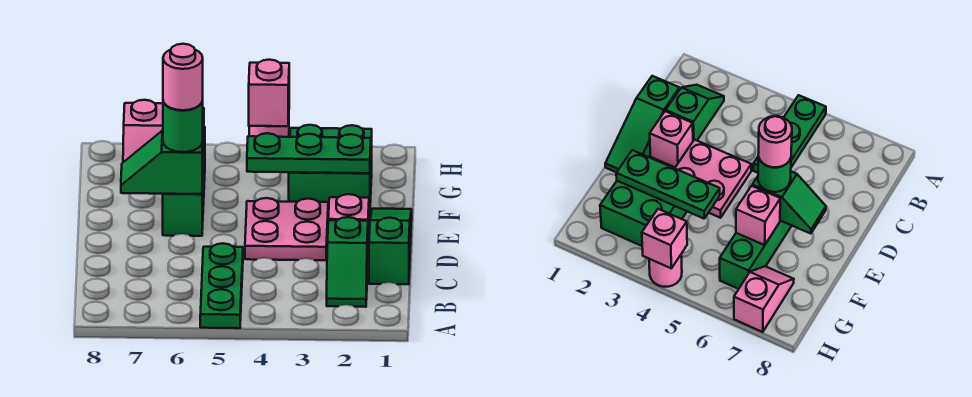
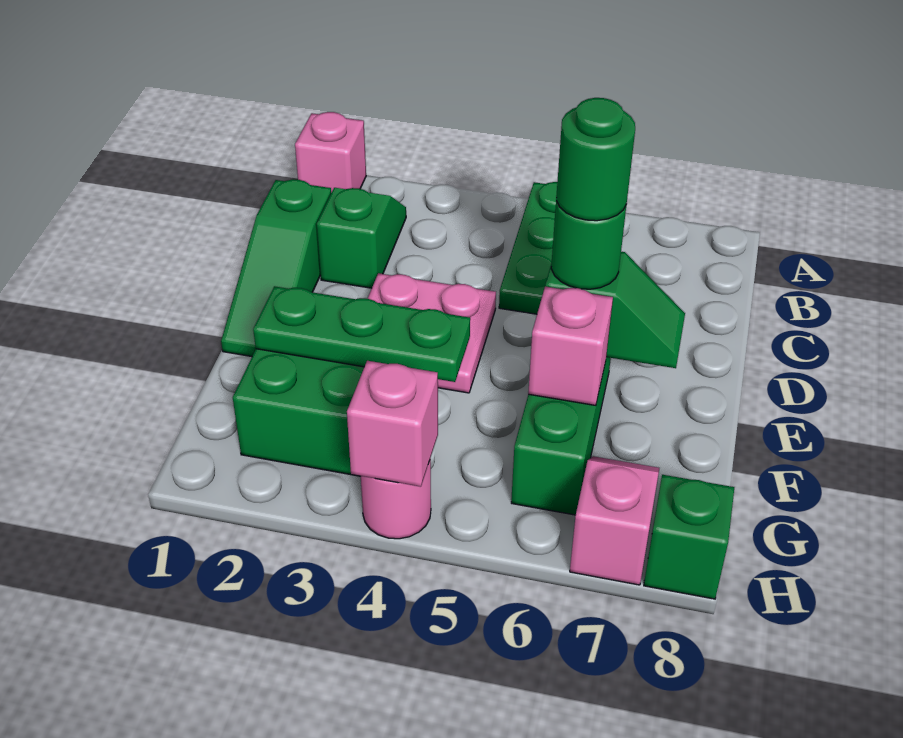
pink brick D2 level 1 -> pink brick A1 level 1
pink round brick E6 level 4 -> green round brick E6 level 4
none -> green brick H8 level 1

